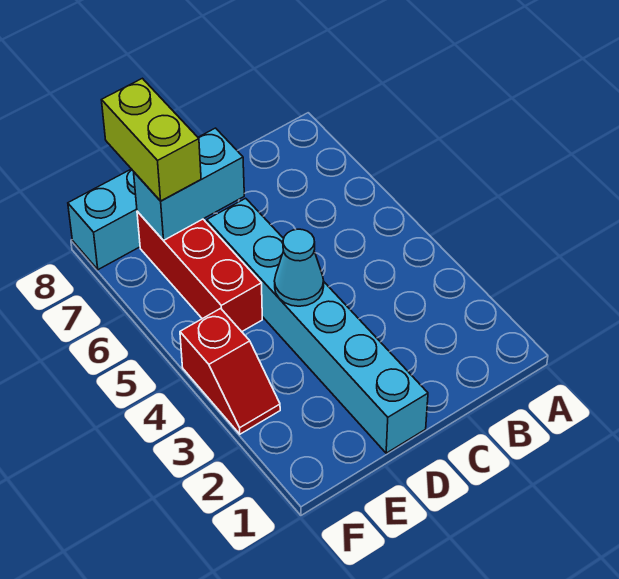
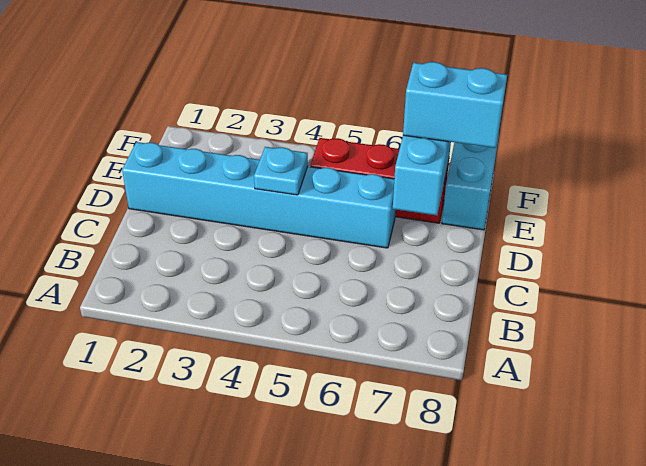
cyan cone D4 level 2 -> cyan plate D4 level 2
lime brick E7:E8 level 3 -> cyan brick E7:E8 level 3
red slope F3:F4 level 1 top 4 -> none

